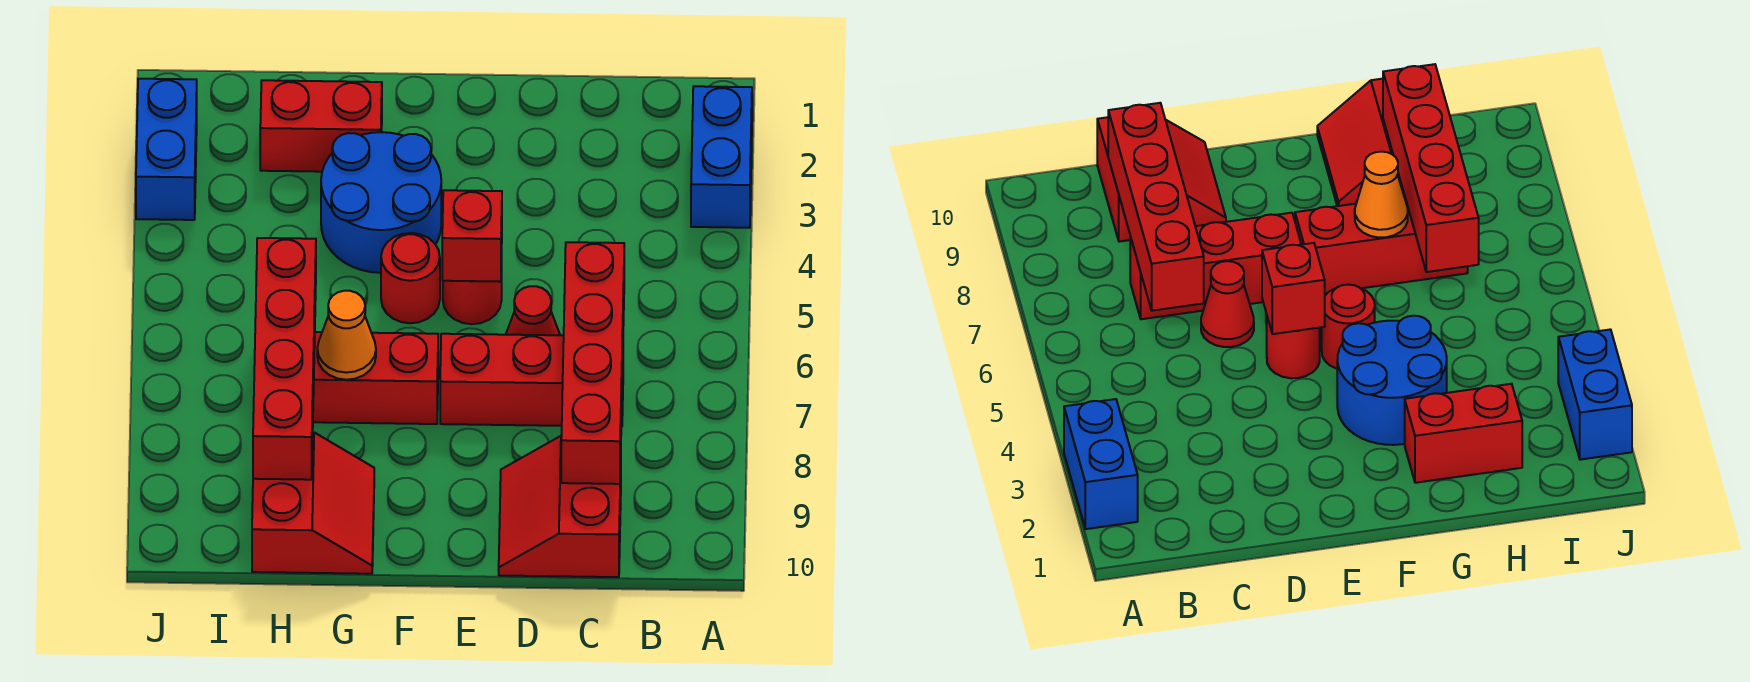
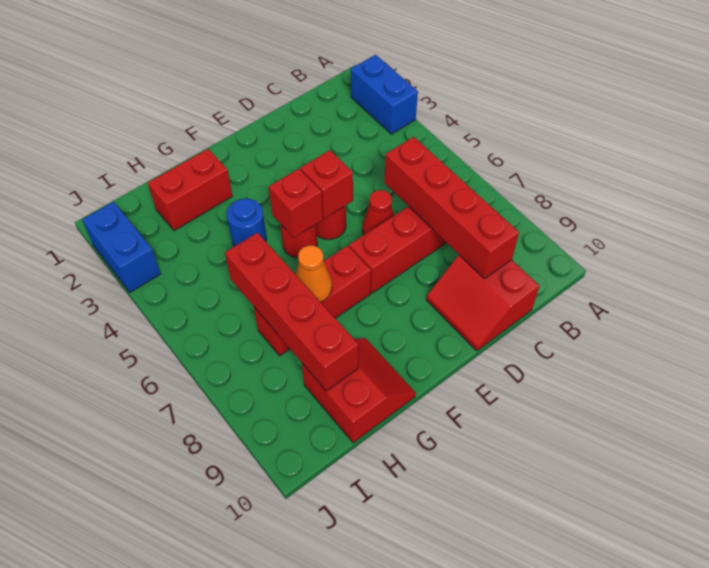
blue round brick F3:G4 level 1 -> blue round brick G4 level 1
none -> red brick F5 level 2

